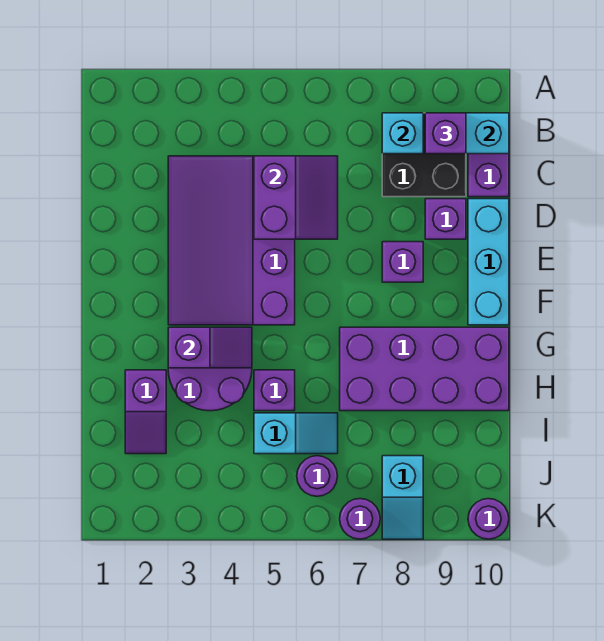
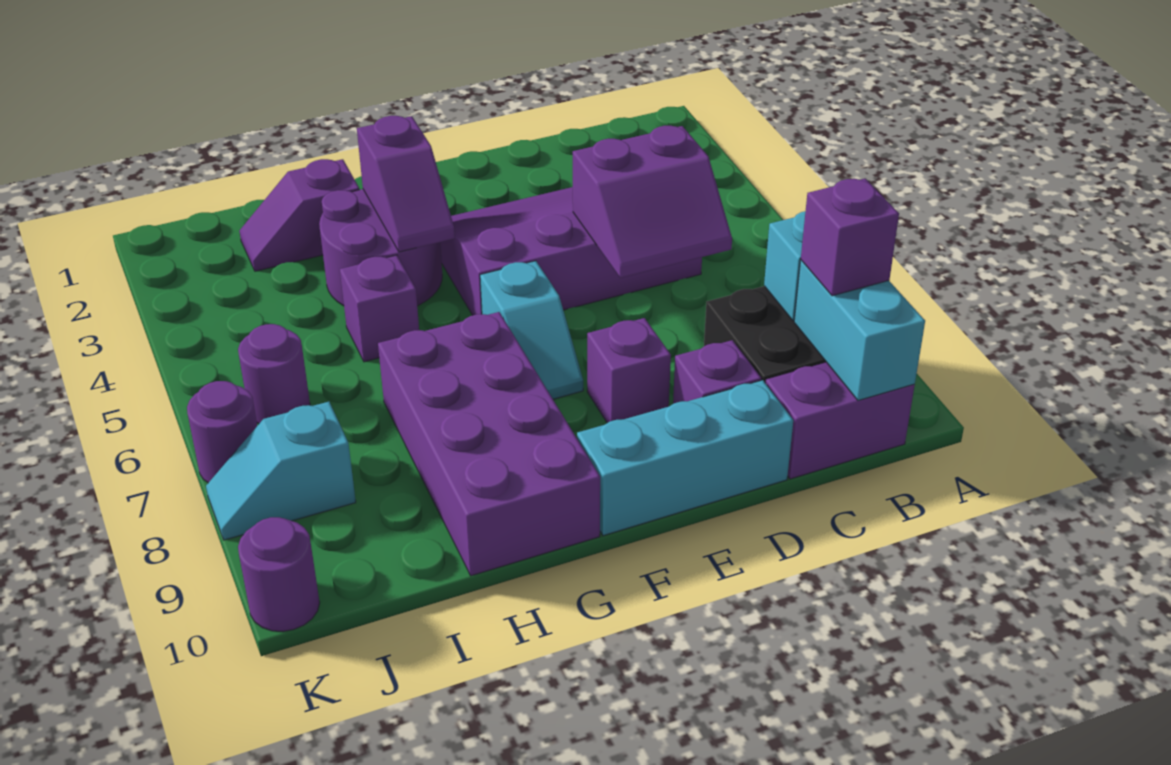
cyan slope I5:I6 level 1 top 5 -> cyan slope F6:F7 level 1 top 6

